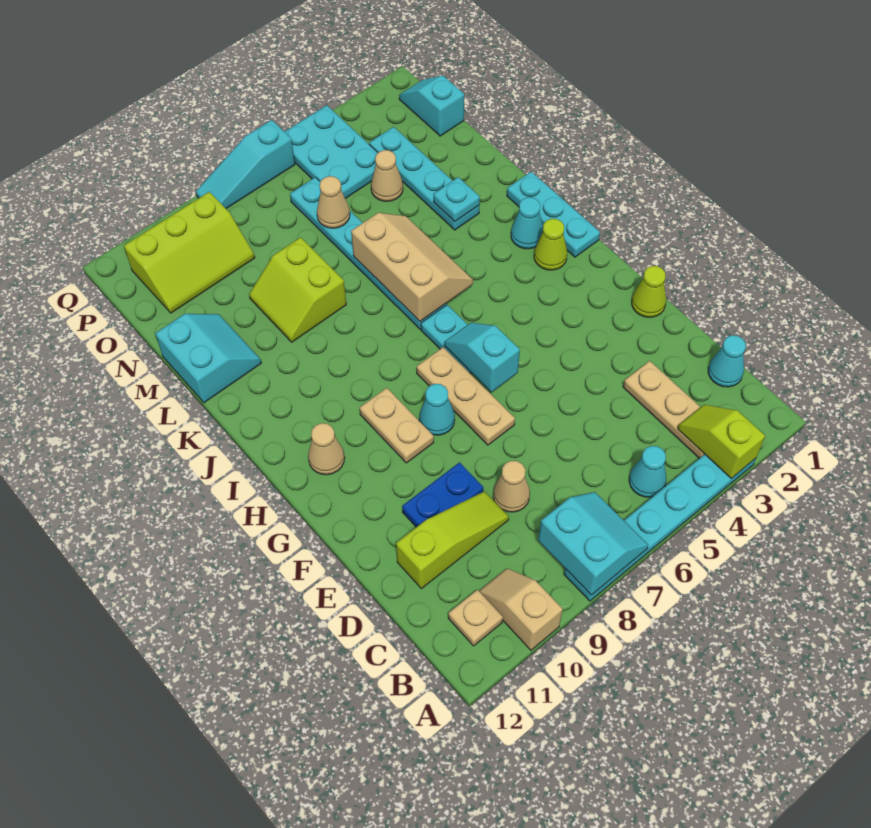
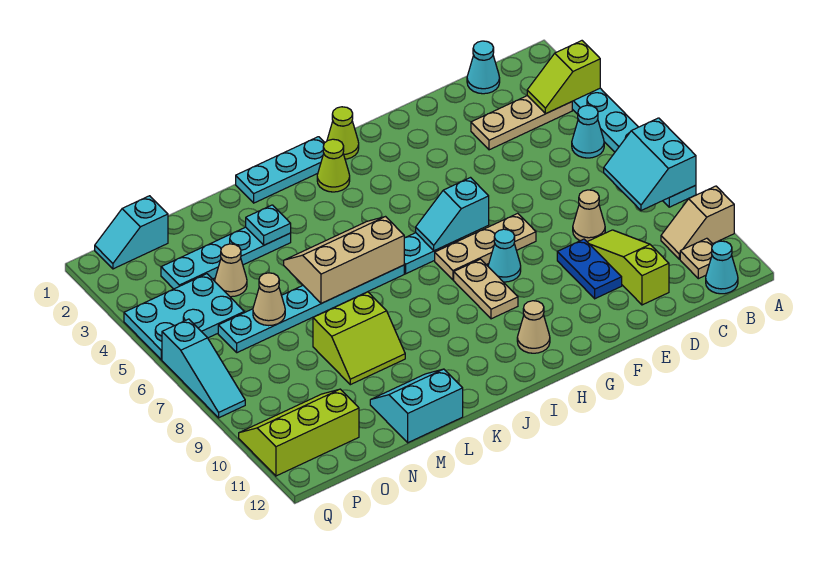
cyan slope A7:B8 level 2 top 8 -> cyan slope A7:B8 level 2 top A
lime cone F1 level 1 -> lime cone H1 level 1
tan plate G9:H9 level 1 -> tan plate H8:H9 level 1
cyan cone J2 level 1 -> cyan cone B12 level 1
lime slope O9:P11 level 1 top P -> lime slope O10:Q11 level 1 top 11

